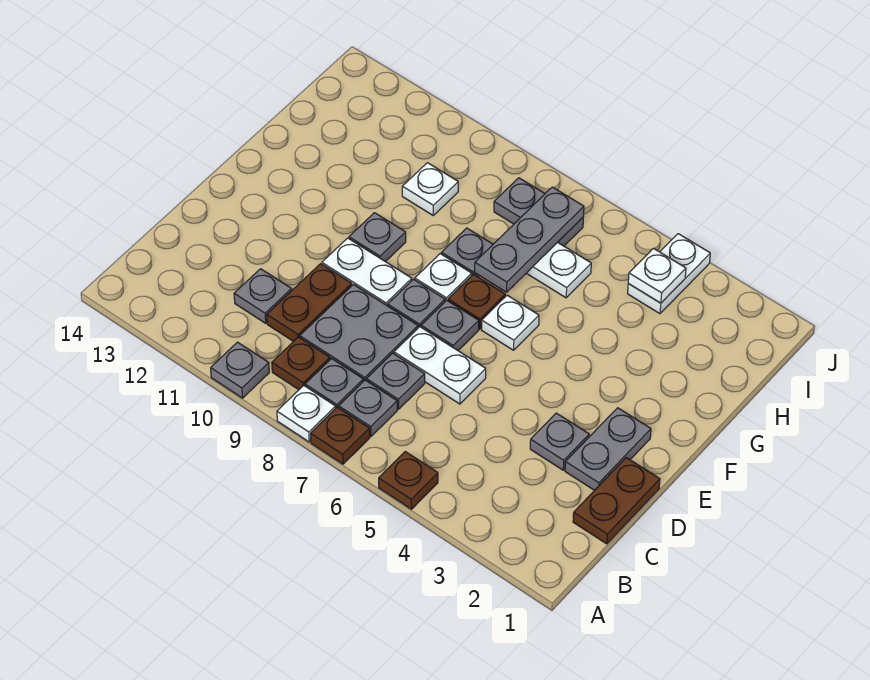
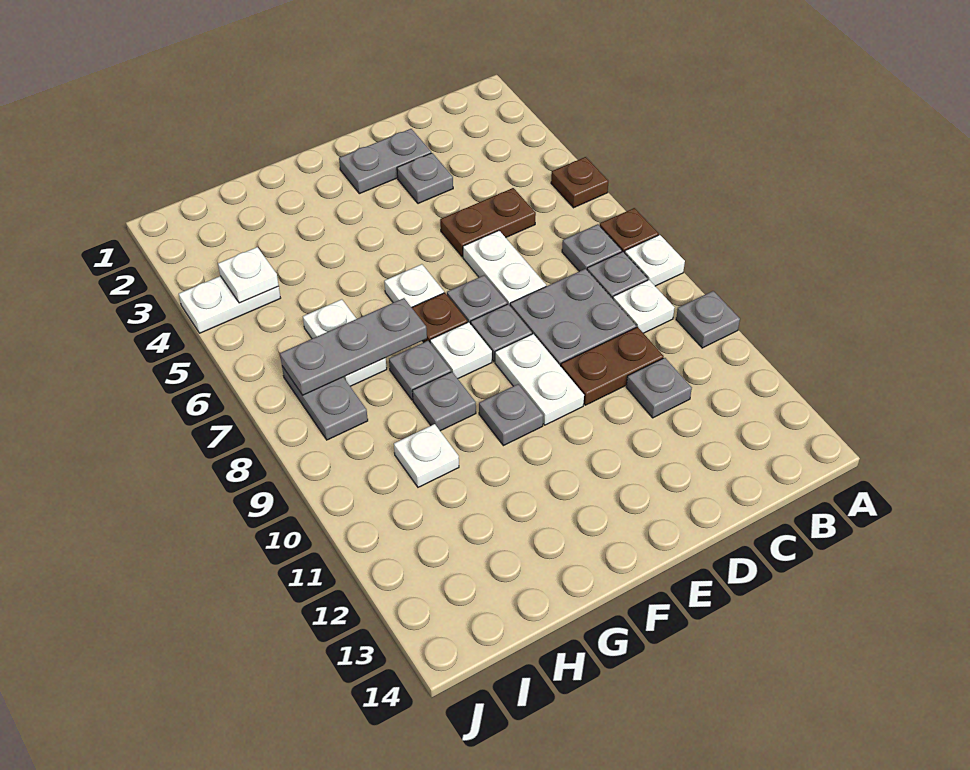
brown plate B9 level 1 -> white plate B9 level 1
brown plate C1:D1 level 1 -> brown plate C5:D5 level 1
grey plate C7 level 1 -> grey plate G9 level 1

